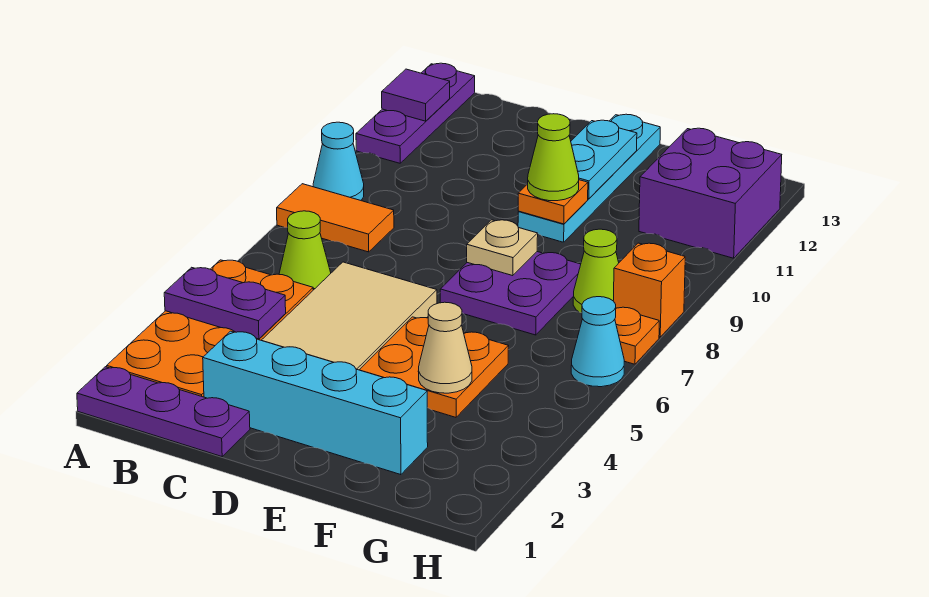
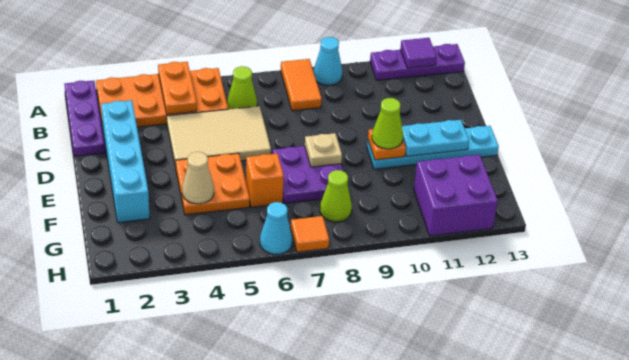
purple plate A4:B4 level 2 -> orange plate A4:B4 level 2
orange plate H7 level 1 -> orange tile H7 level 1
orange brick H8 level 1 -> orange brick F6 level 1

